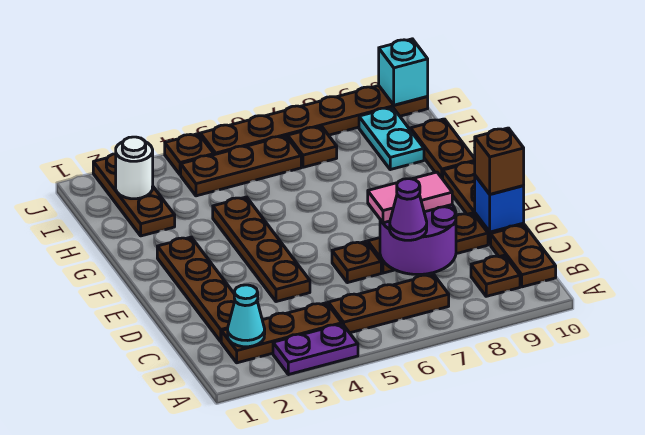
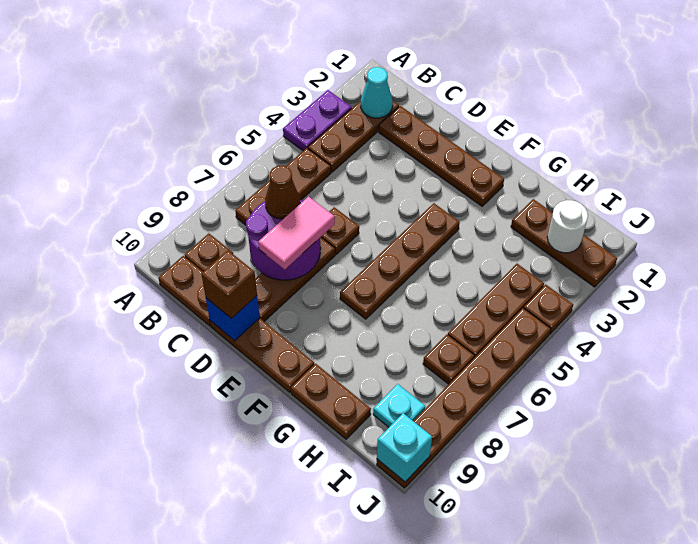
purple cone C7 level 3 -> brown cone C7 level 3
brown plate D4:G4 level 1 -> brown plate F4:F7 level 1
cyan plate H9:I9 level 1 -> cyan plate I9 level 1

